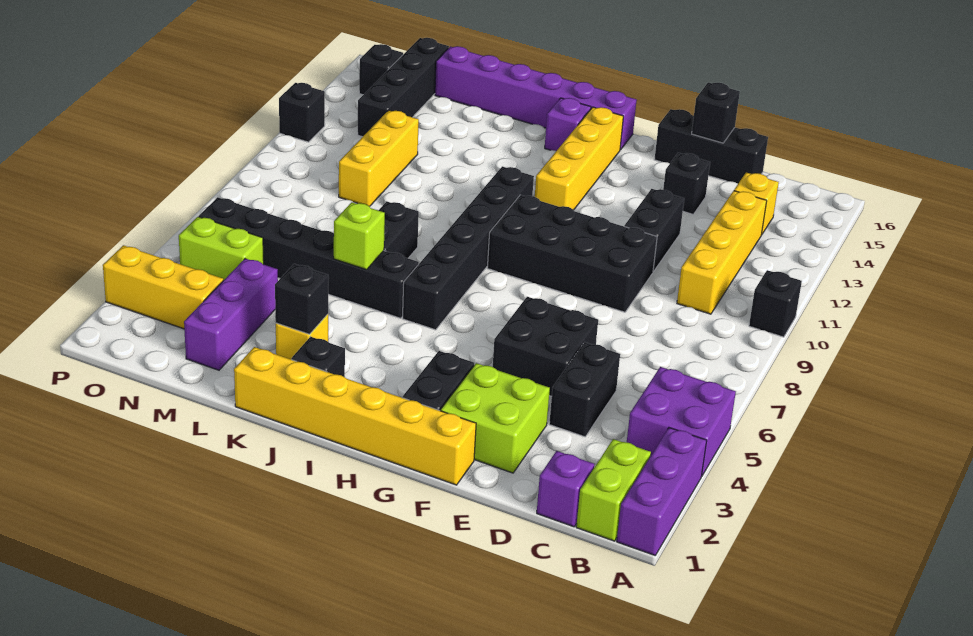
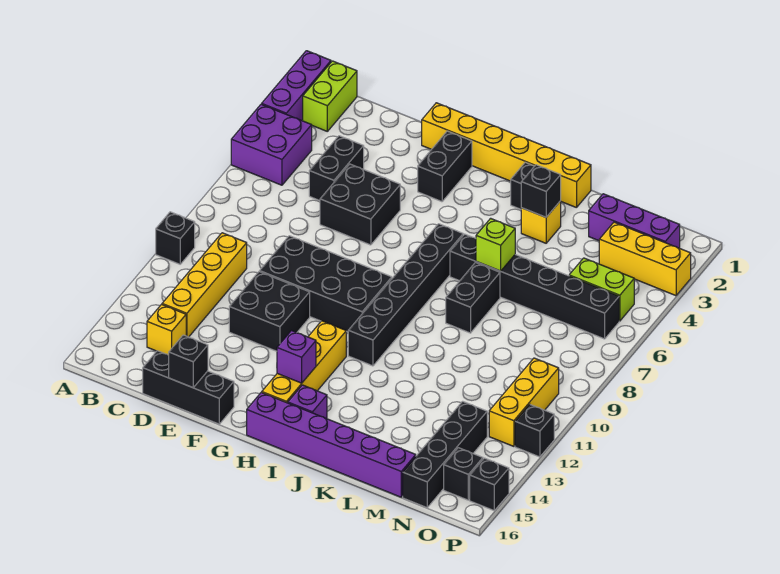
purple brick C1 level 1 -> purple brick H14 level 2
lime brick E2:F3 level 1 -> none
black brick E11:E12 level 1 -> black brick E11:F12 level 1
black brick E14 level 1 -> black brick P15 level 1
purple brick M2:M4 level 1 -> purple brick M2:O2 level 1
yellow brick M10:M12 level 1 -> yellow brick O10:O12 level 1

